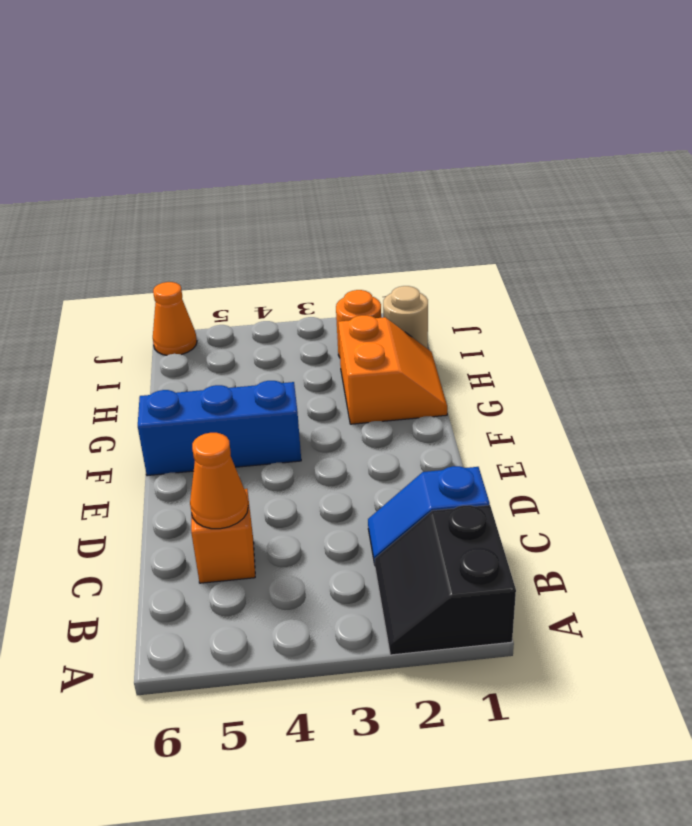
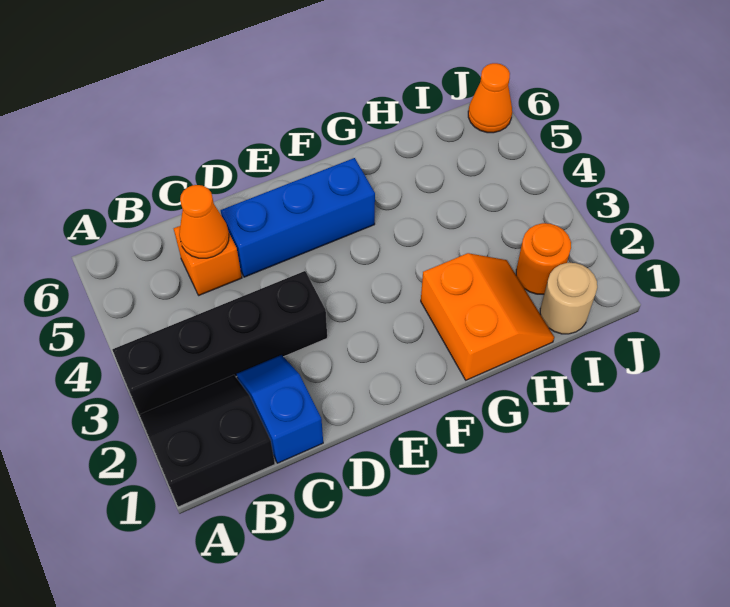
none -> black brick A3:D3 level 1
blue brick F4:F6 level 1 -> blue brick D5:F5 level 1
orange slope G1:H2 level 1 top 2 -> orange slope G1:H2 level 1 top G

